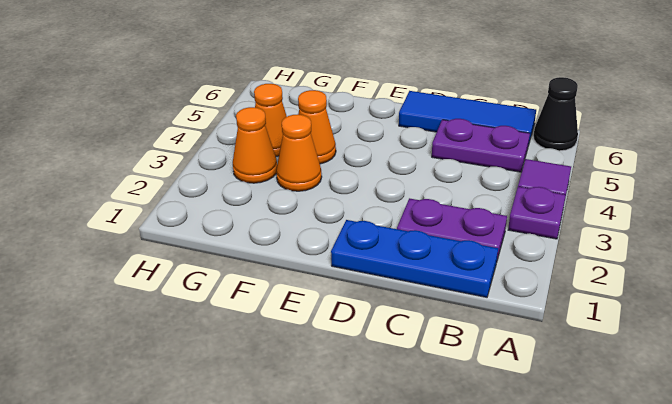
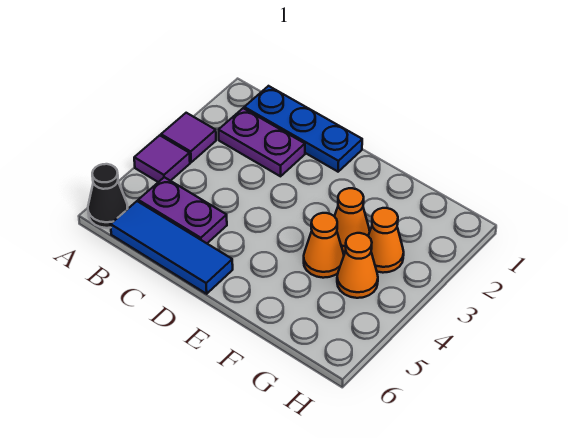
purple plate A3 level 1 -> purple tile A3 level 1

